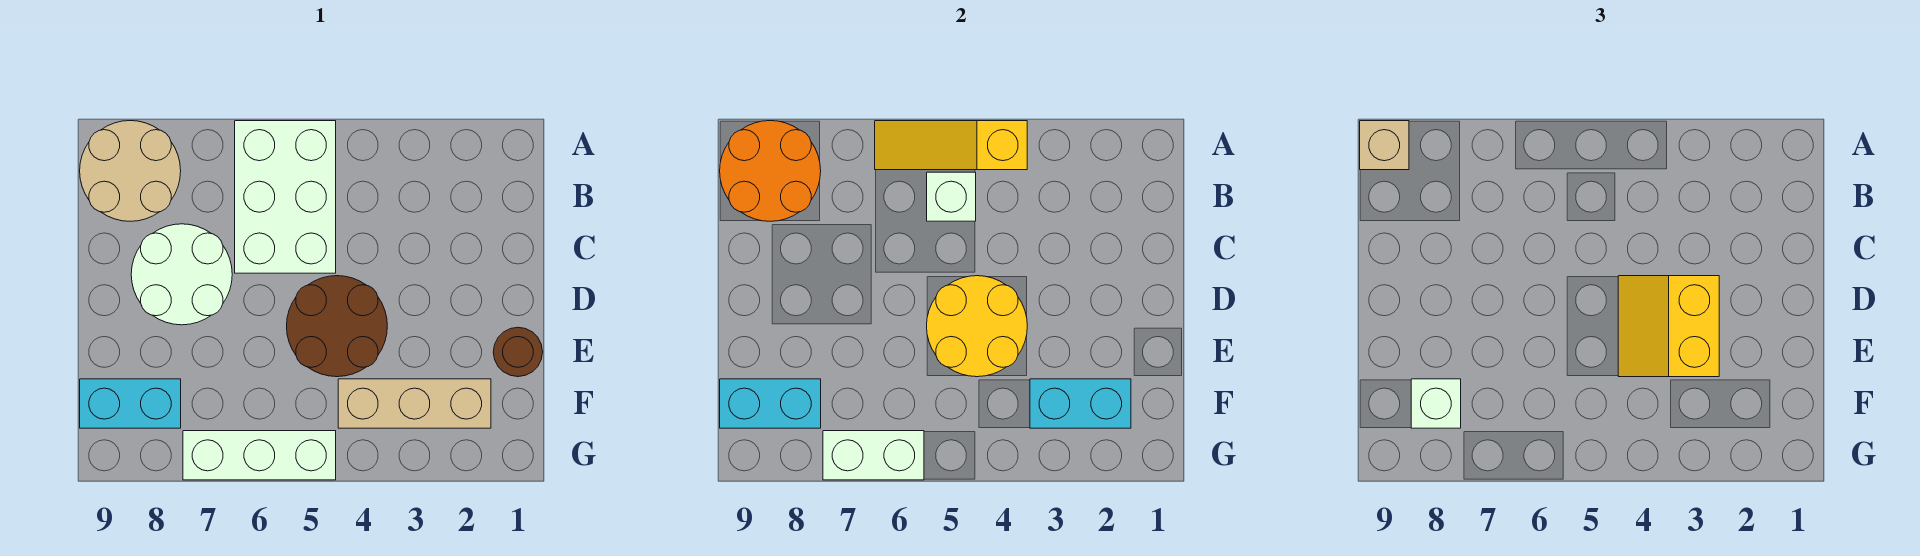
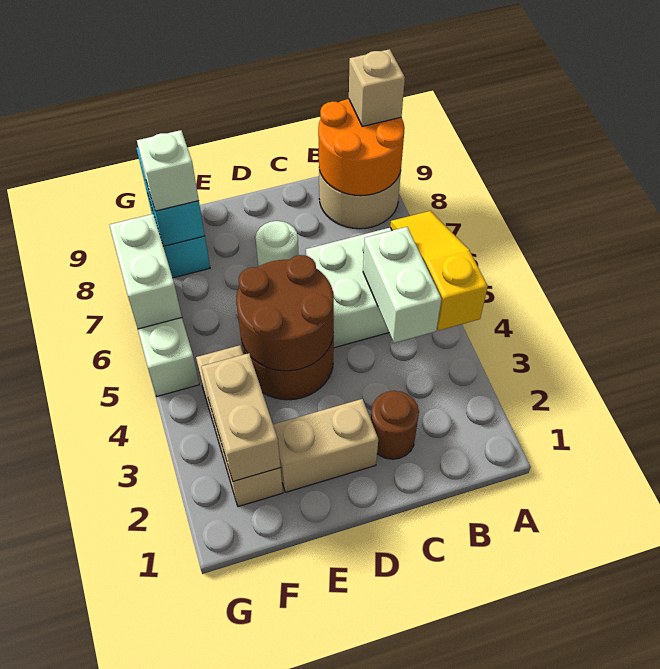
white brick B5 level 2 -> white brick B4:B5 level 2
white round brick C7:D8 level 1 -> white round brick D7 level 1
none -> tan brick D2:E2 level 1
yellow slope D3:E4 level 3 top 3 -> none
yellow round brick D4:E5 level 2 -> brown round brick D4:E5 level 2
brown round brick E1 level 1 -> brown round brick C2 level 1
cyan brick F2:F3 level 2 -> tan brick F2:F3 level 2

